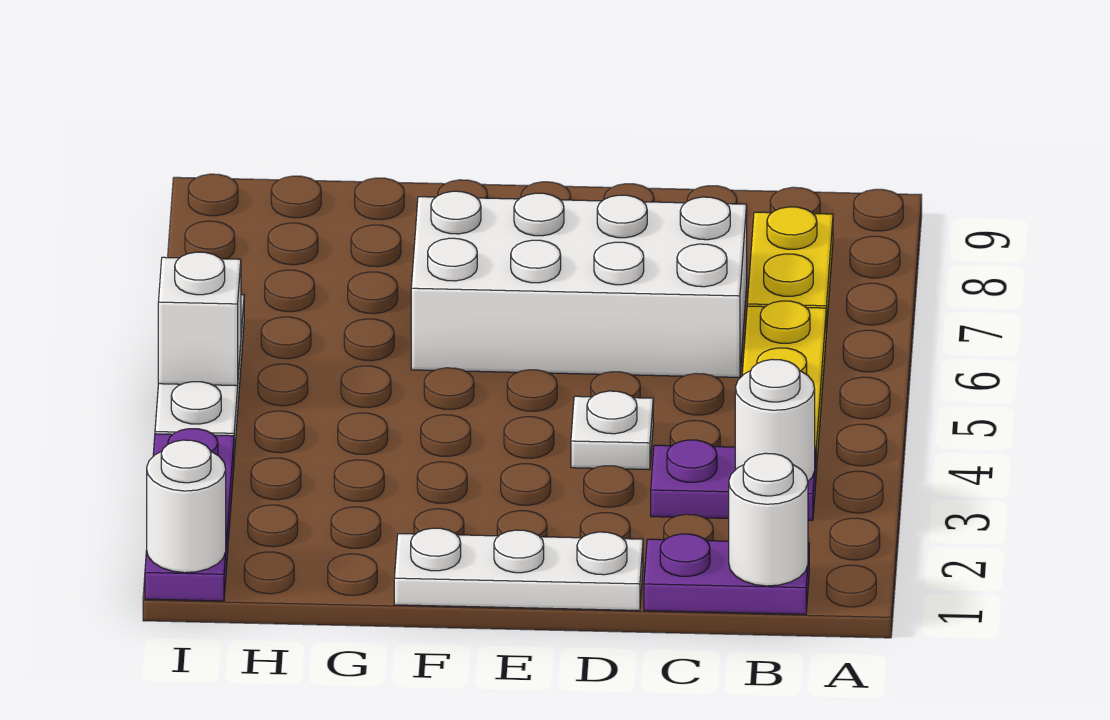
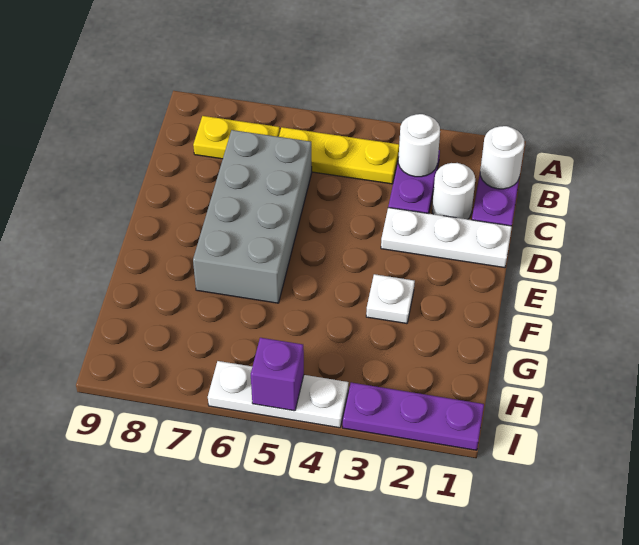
white brick C6:F7 level 1 -> grey brick C6:F7 level 1
white plate D1:F1 level 1 -> white plate D1:D3 level 1
white plate D4 level 1 -> white plate F3 level 1
white round brick I1 level 2 -> white round brick C2 level 1
white brick I5 level 2 -> purple brick I5 level 2

